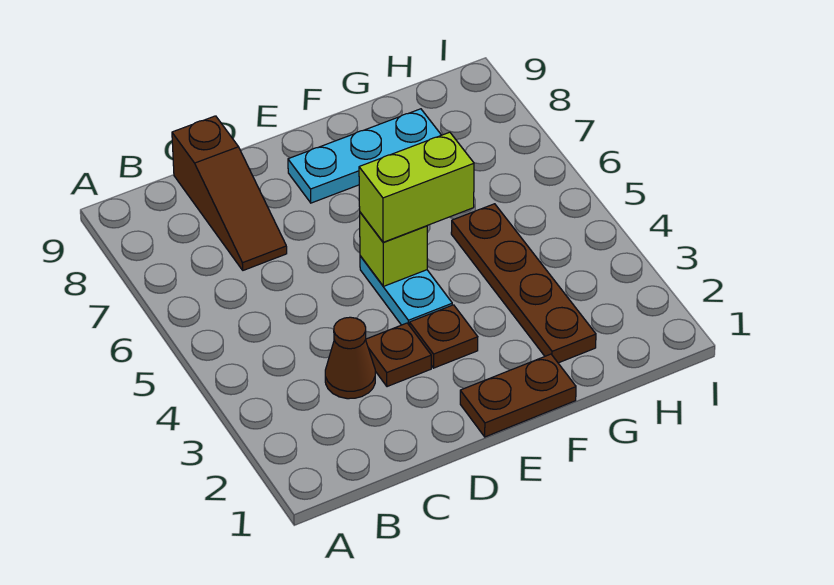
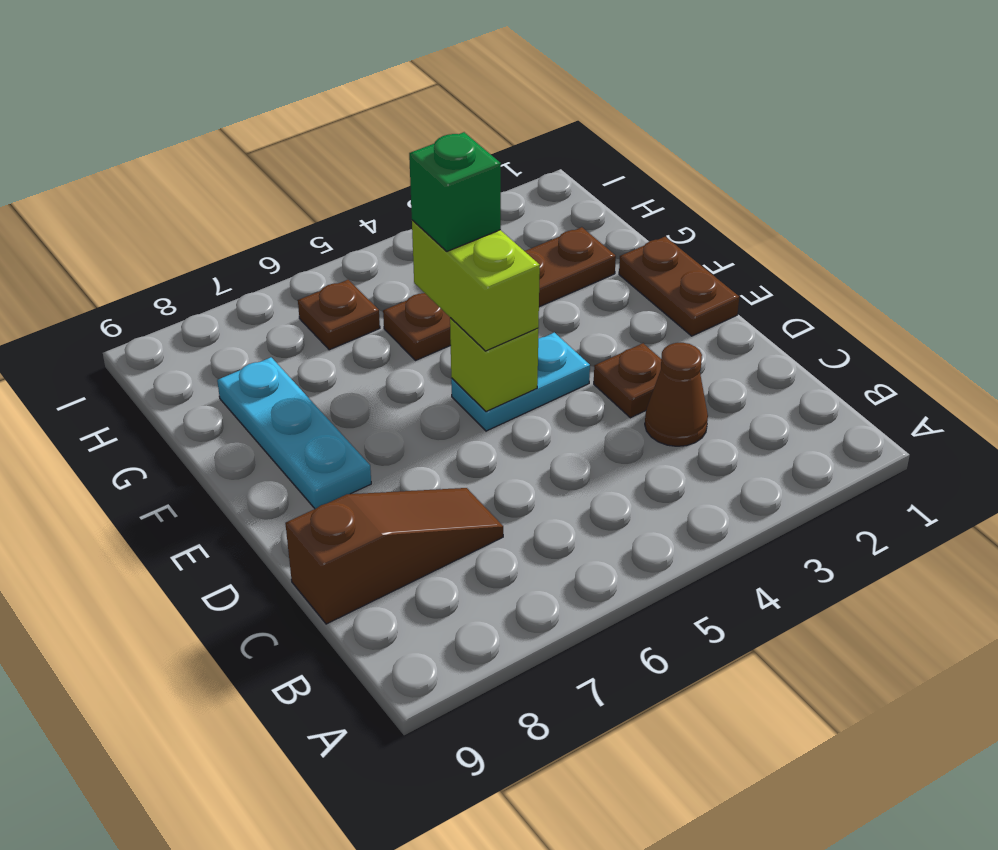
brown plate E3 level 1 -> brown plate H6 level 1
none -> green brick F5 level 4

